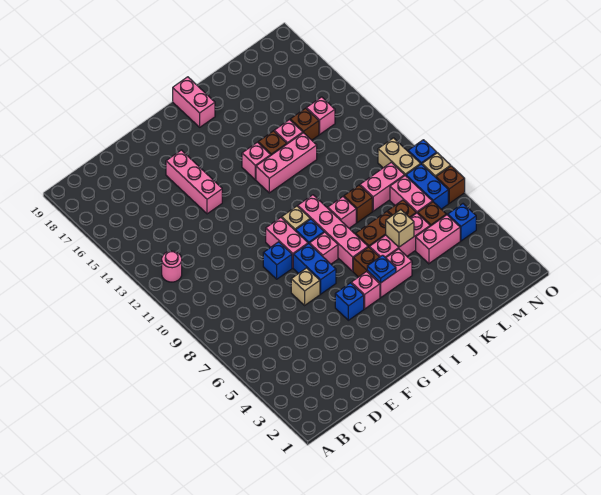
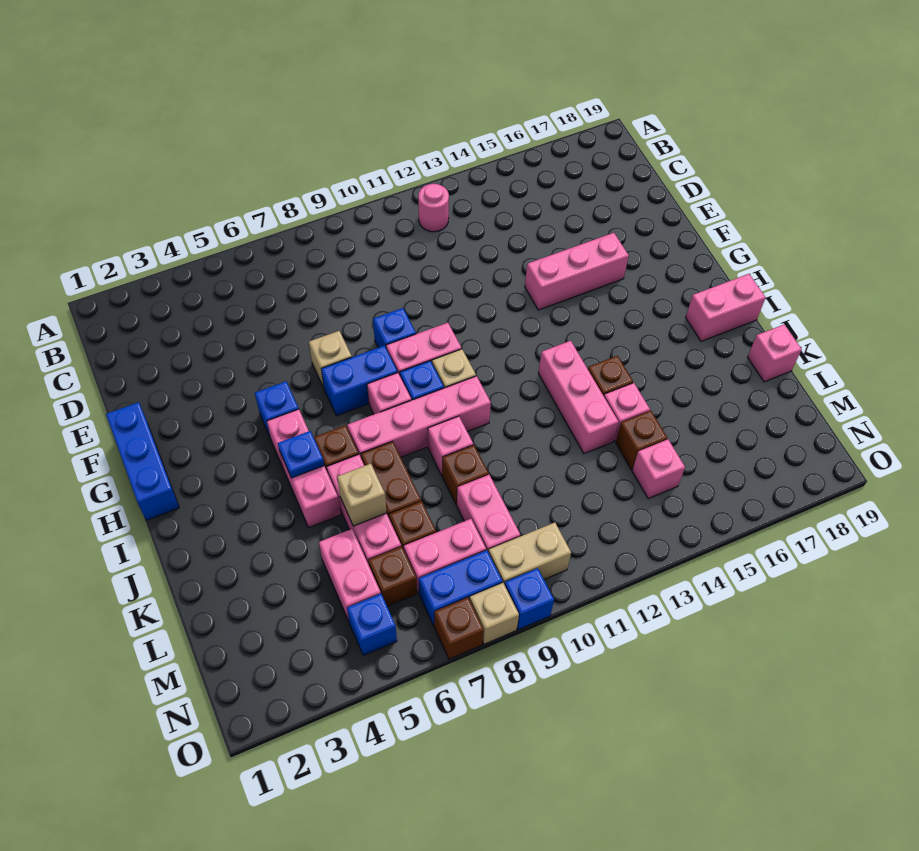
none -> blue brick F1:H1 level 1
pink brick I14 level 1 -> pink brick K19 level 1

